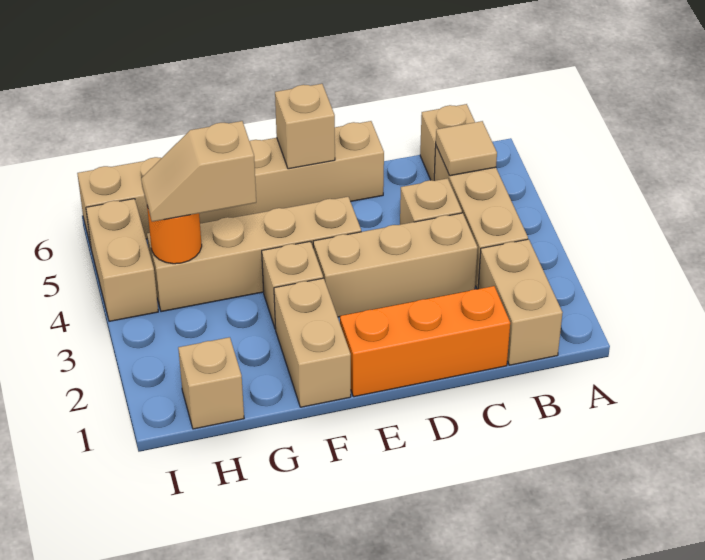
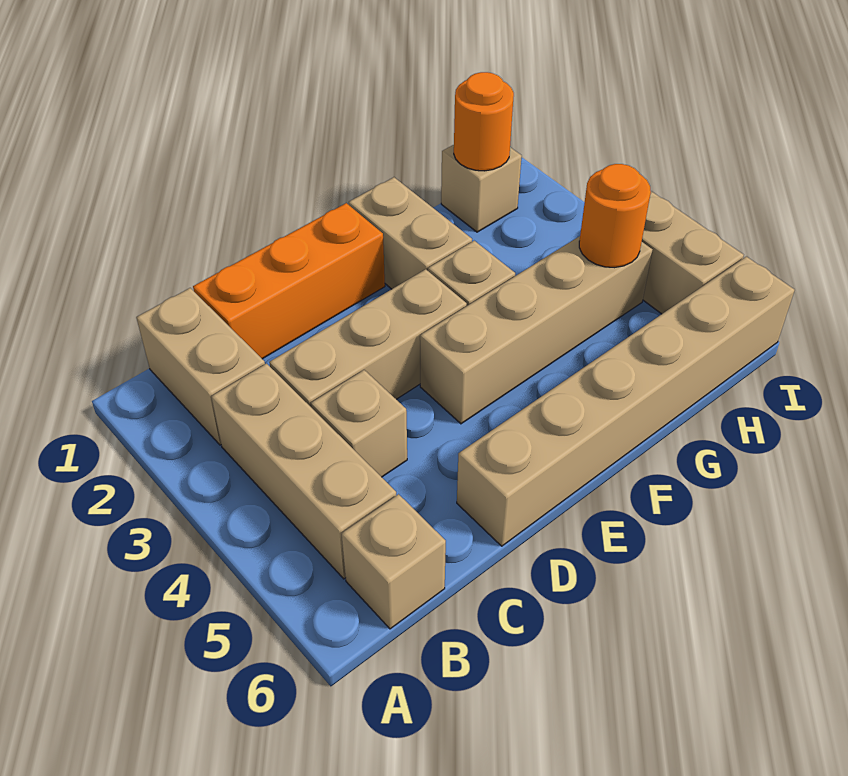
tan tile B5 level 2 -> none
tan brick E6 level 2 -> none
tan slope G4:H4 level 3 top G -> none
none -> orange round brick H1 level 2

